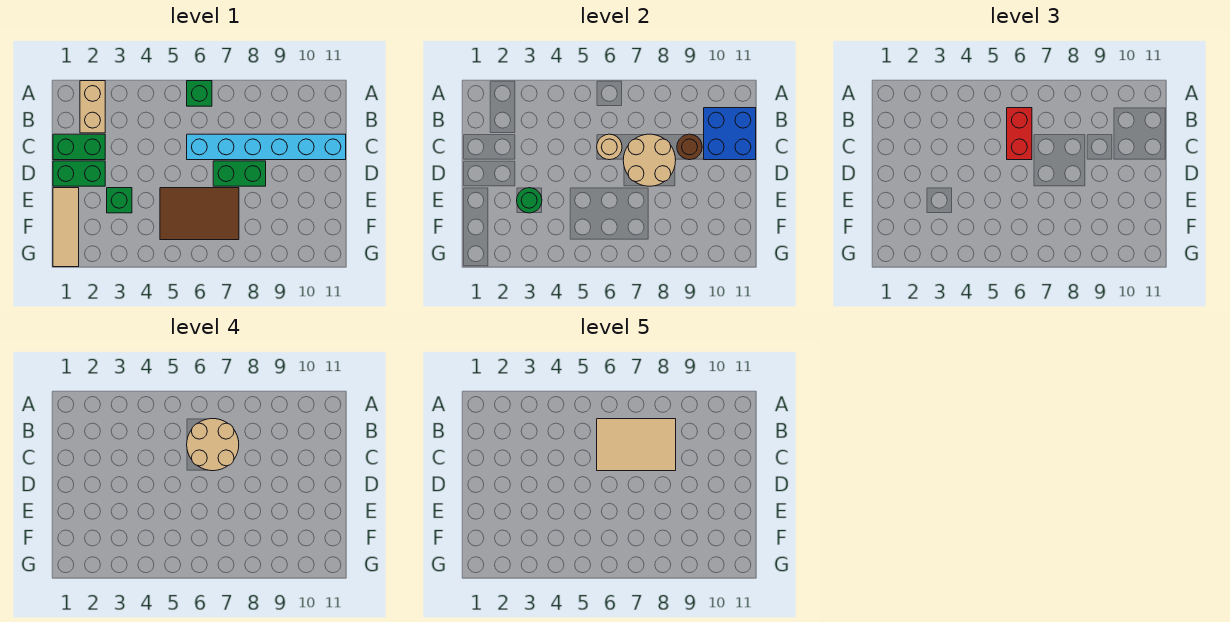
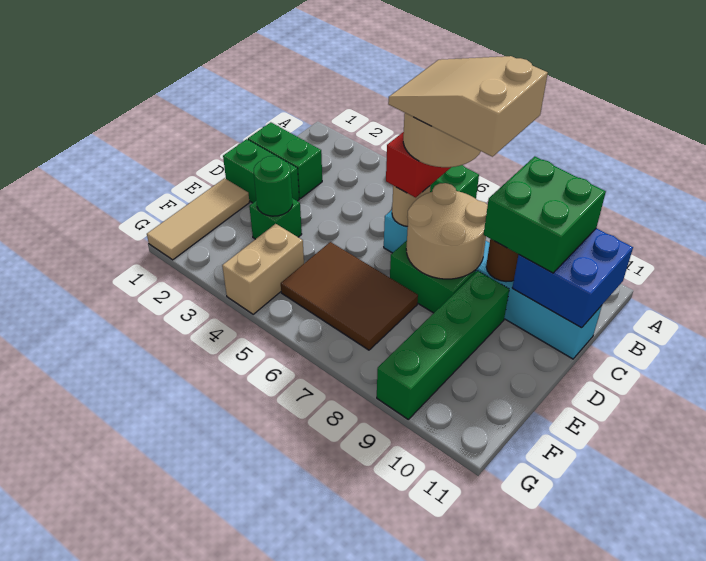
tan brick A2:B2 level 1 -> tan brick F4:G4 level 1
tan tile B6:C8 level 5 -> tan slope B6:C8 level 5 top 8
none -> green brick B9:C10 level 3
none -> green brick D9:G9 level 1

